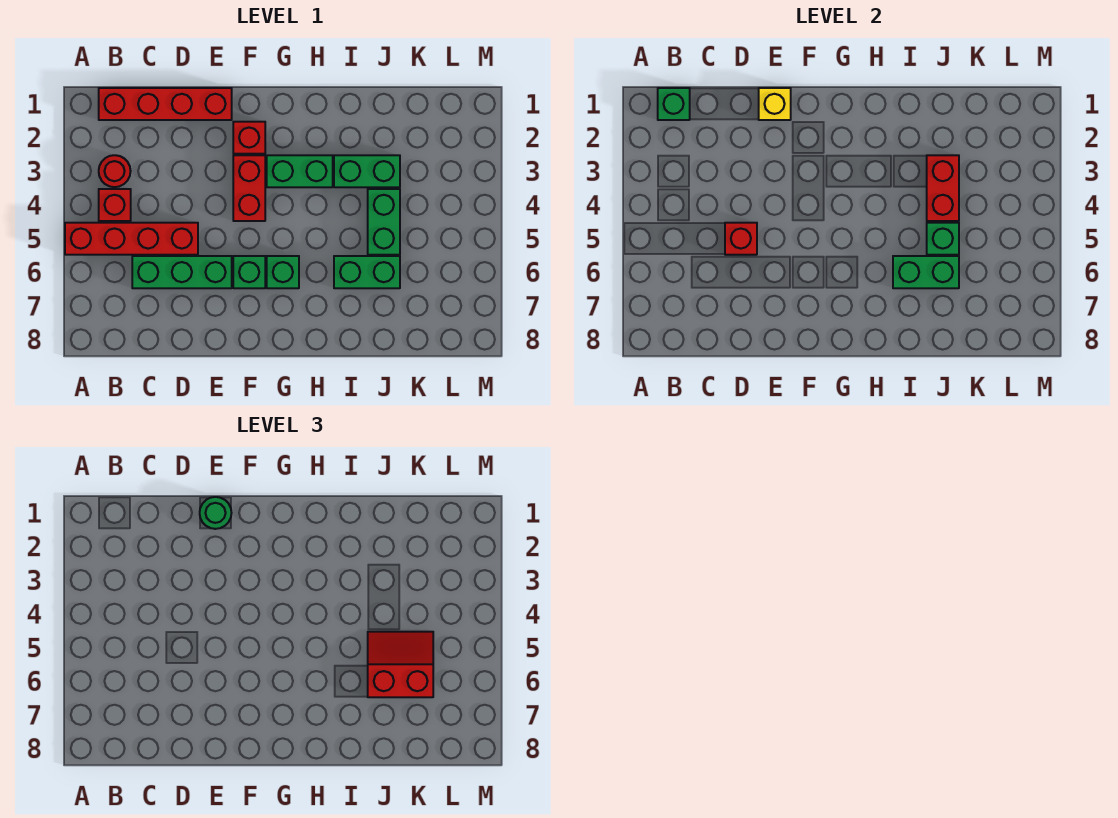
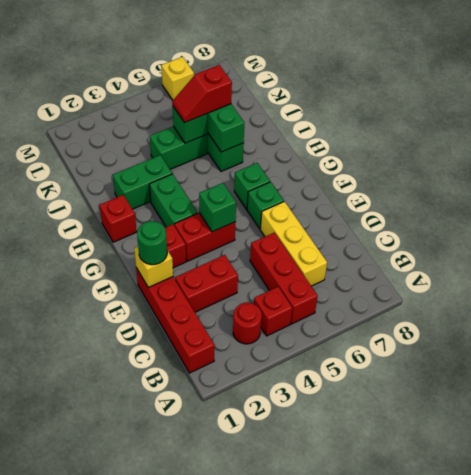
red brick A5:D5 level 1 -> red brick B5:D5 level 1
green brick B1 level 2 -> green brick F4 level 2
green brick C6:E6 level 1 -> yellow brick C6:E6 level 1
red brick D5 level 2 -> red brick H1 level 1
green brick I3:J3 level 1 -> green brick I2:I3 level 1
red brick J3:J4 level 2 -> red brick D2:D3 level 1
red slope J5:K6 level 3 top 6 -> red slope J5:J6 level 3 top 6
none -> yellow brick M6 level 1

